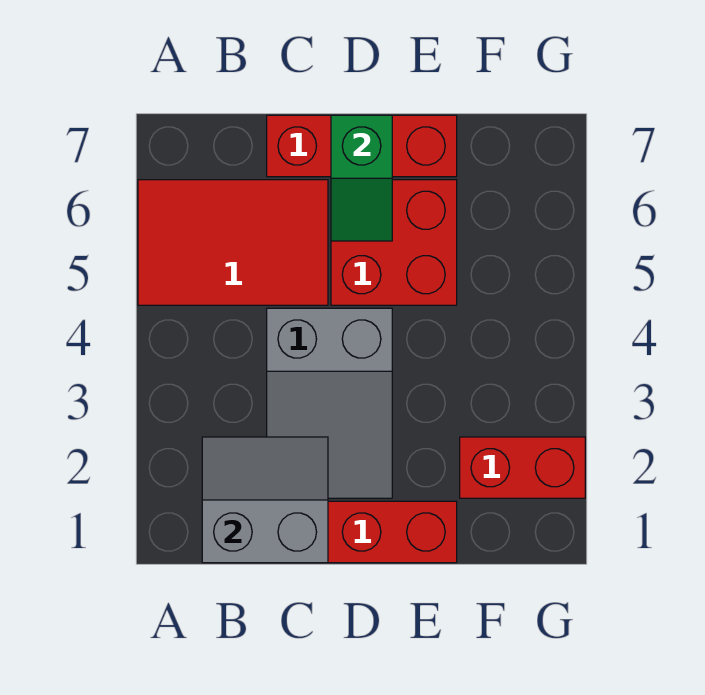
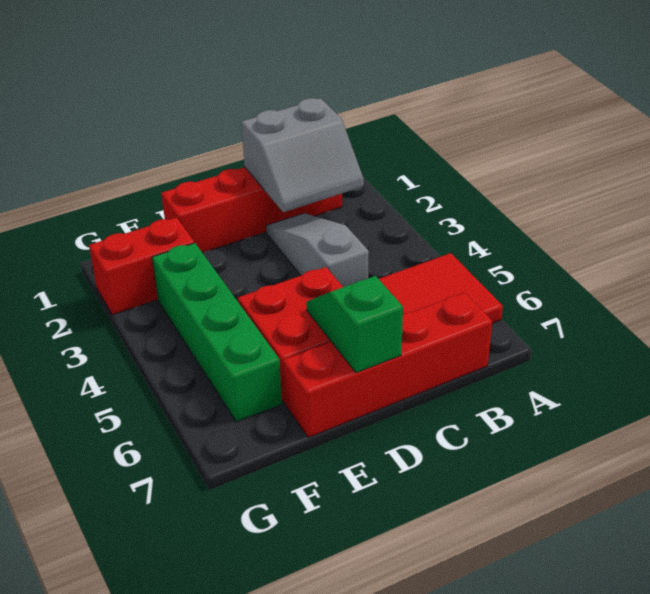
grey slope C2:D4 level 1 top 4 -> grey slope C2:C4 level 1 top 4
red brick C7:E7 level 1 -> red brick B7:E7 level 1
none -> green brick F3:F6 level 1

